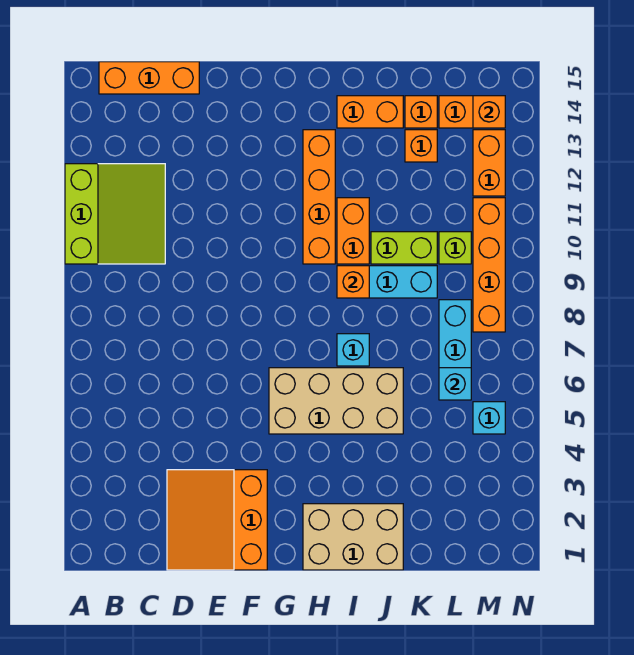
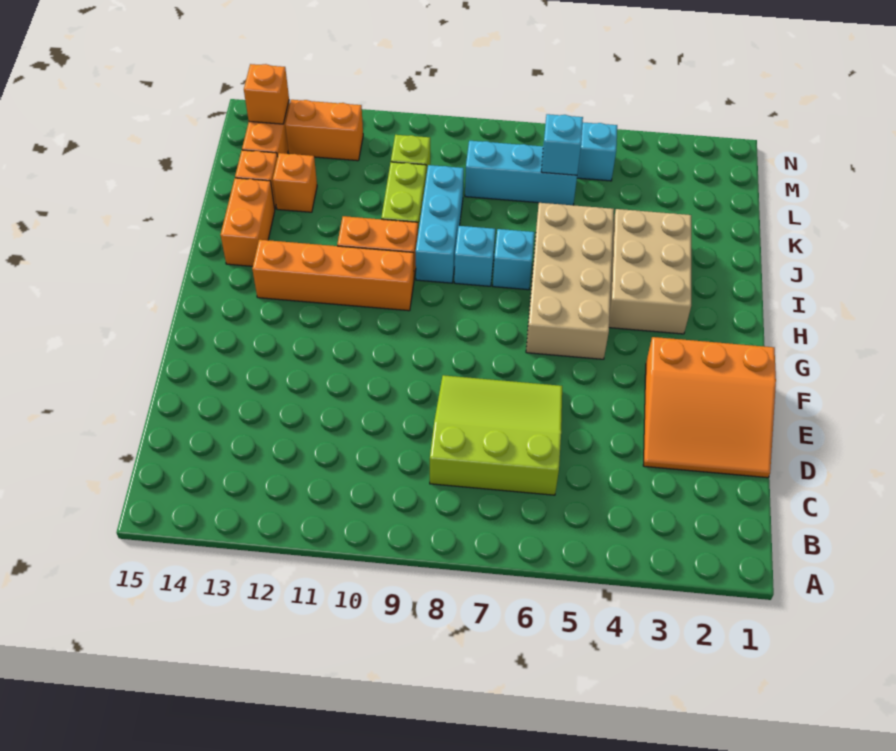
lime slope A10:C12 level 1 top A -> lime slope C6:E8 level 1 top C
orange brick B15:D15 level 1 -> none
tan brick H1:J2 level 1 -> tan brick H3:J4 level 1
none -> cyan brick I8 level 1
orange brick I9 level 2 -> none
orange brick M8:M11 level 1 -> none

